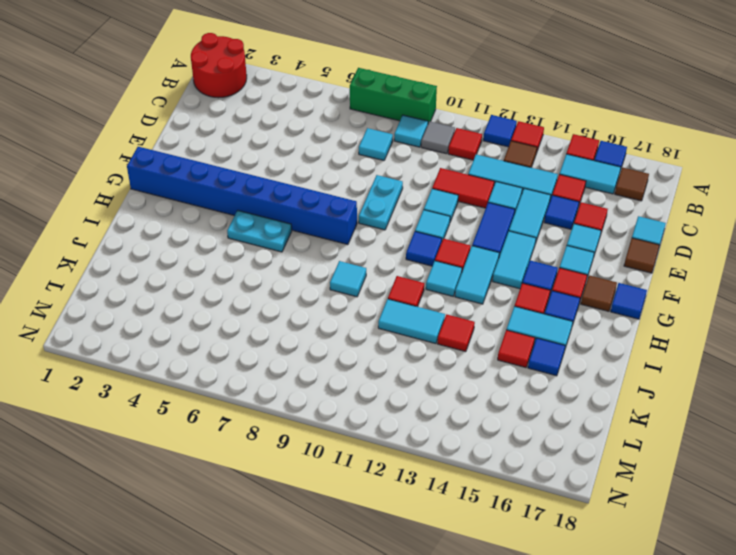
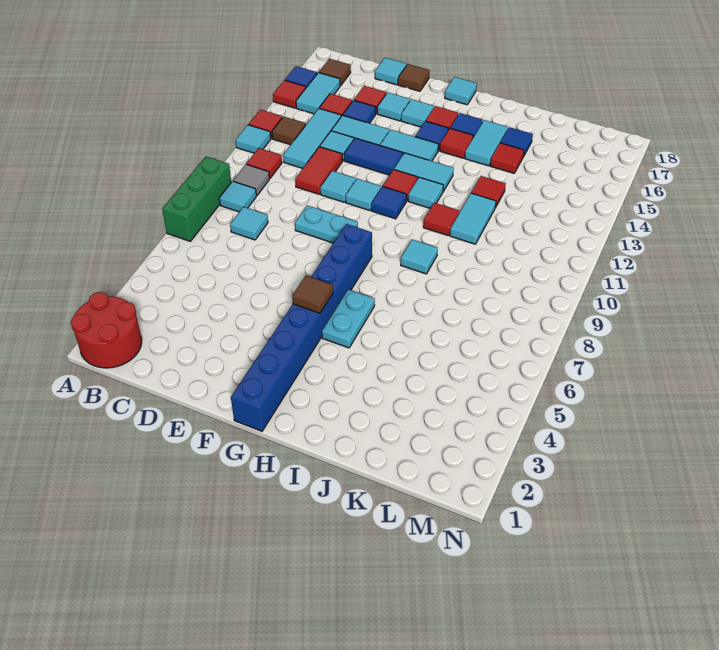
blue tile A12 level 1 -> cyan tile A12 level 1
brown tile G17 level 1 -> brown tile G5 level 2
blue tile G18 level 1 -> cyan tile G18 level 1

